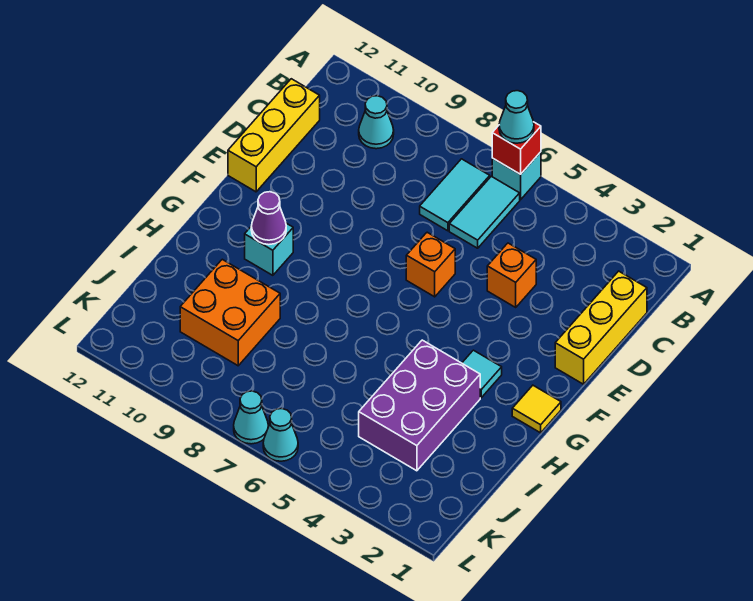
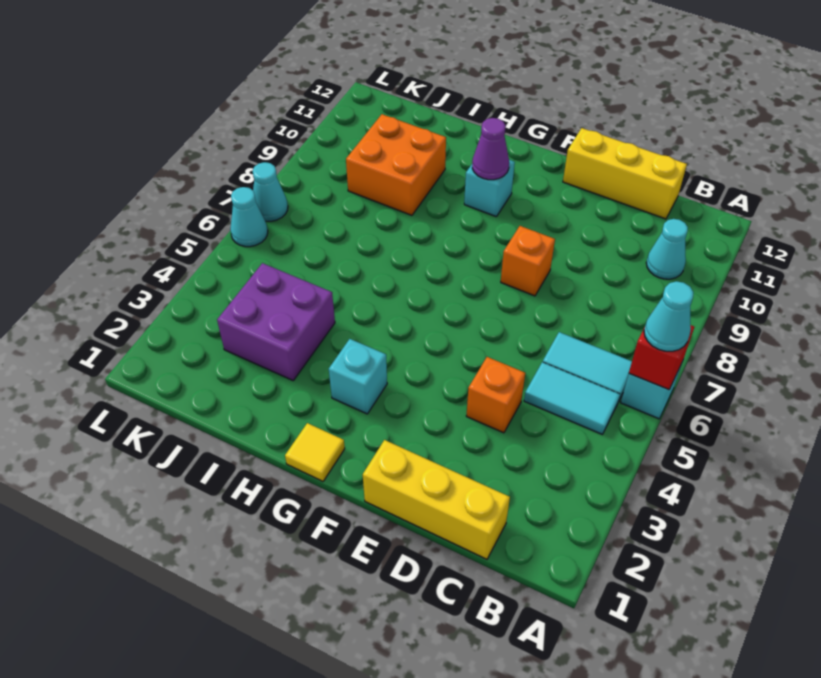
cyan tile B7:C7 level 1 -> cyan tile B5:C5 level 1
orange brick E6 level 1 -> orange brick E8 level 1
cyan tile G3 level 1 -> cyan brick G3 level 1
purple brick H3:J4 level 1 -> purple brick I3:J4 level 1

